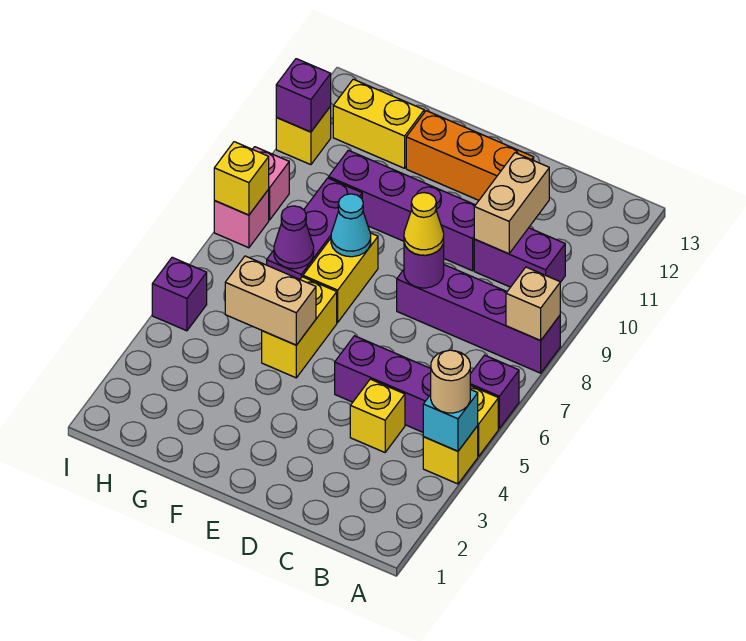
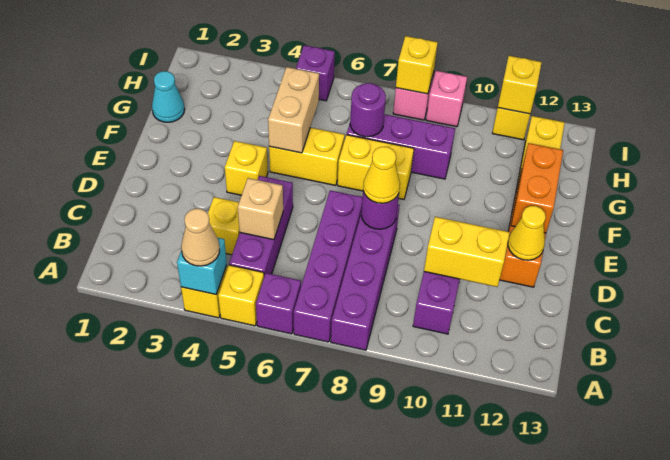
tan round brick A4 level 3 -> tan cone A4 level 3
tan brick A8 level 2 -> tan brick C5 level 2
tan brick C10:C11 level 2 -> yellow brick C10:C11 level 2
purple brick D10:G10 level 1 -> purple brick A7:D7 level 1
none -> yellow cone D12 level 2
none -> yellow brick E4 level 1
none -> orange brick E12:F12 level 2
cyan cone F8 level 2 -> cyan cone G1 level 1
purple cone G7 level 2 -> purple round brick G7 level 2
purple brick I11 level 2 -> yellow brick I11 level 2

